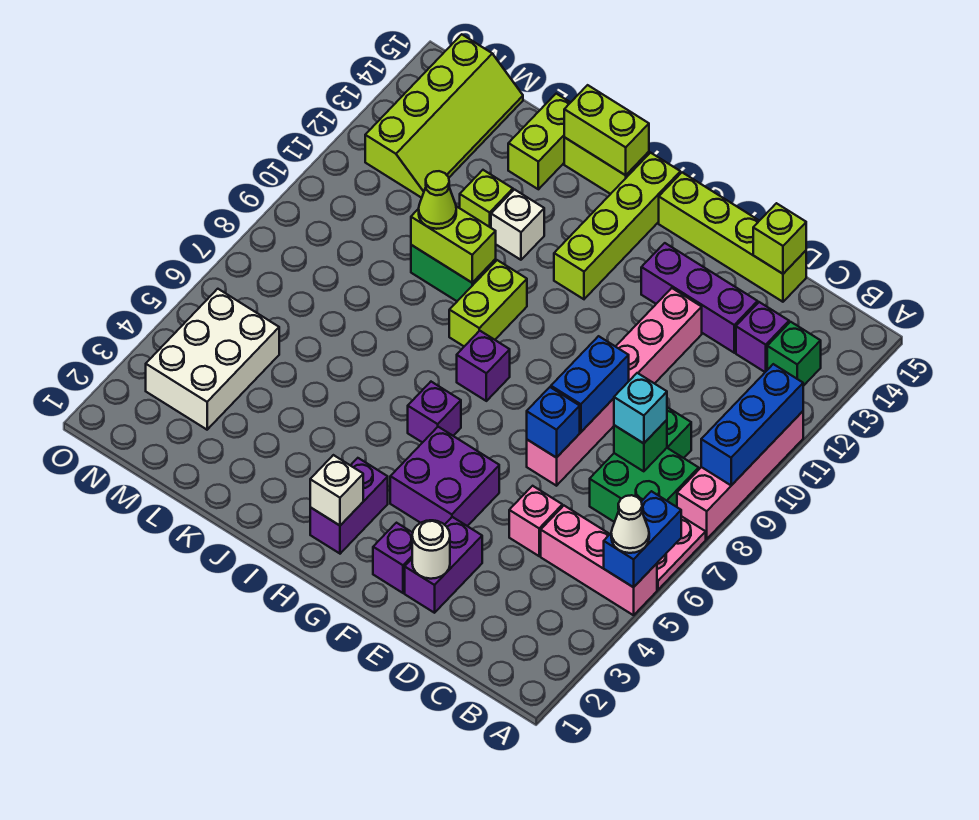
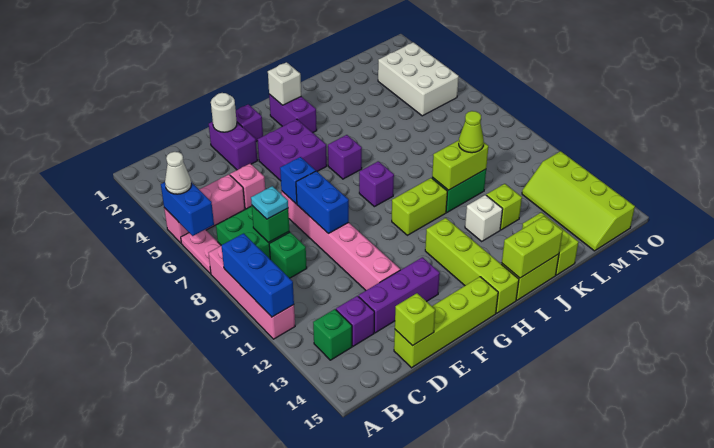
cyan brick C8 level 3 -> cyan plate C8 level 3
lime brick I9:I10 level 1 -> lime brick H10:I10 level 1

